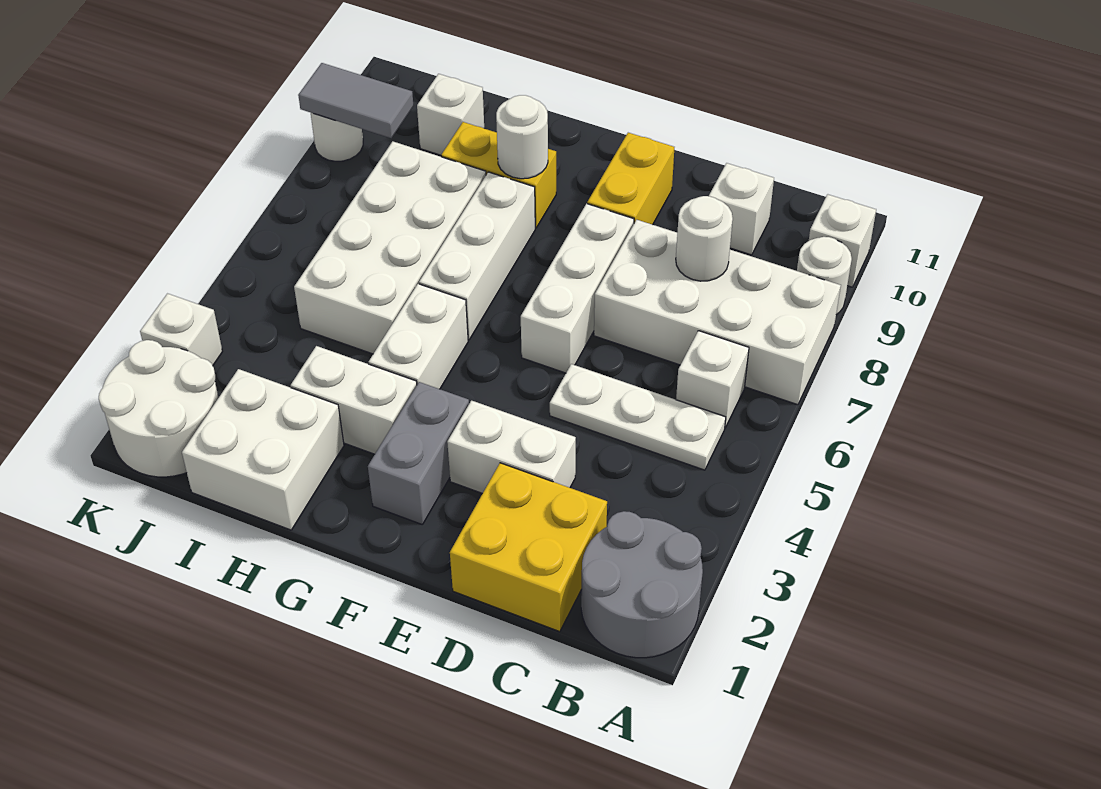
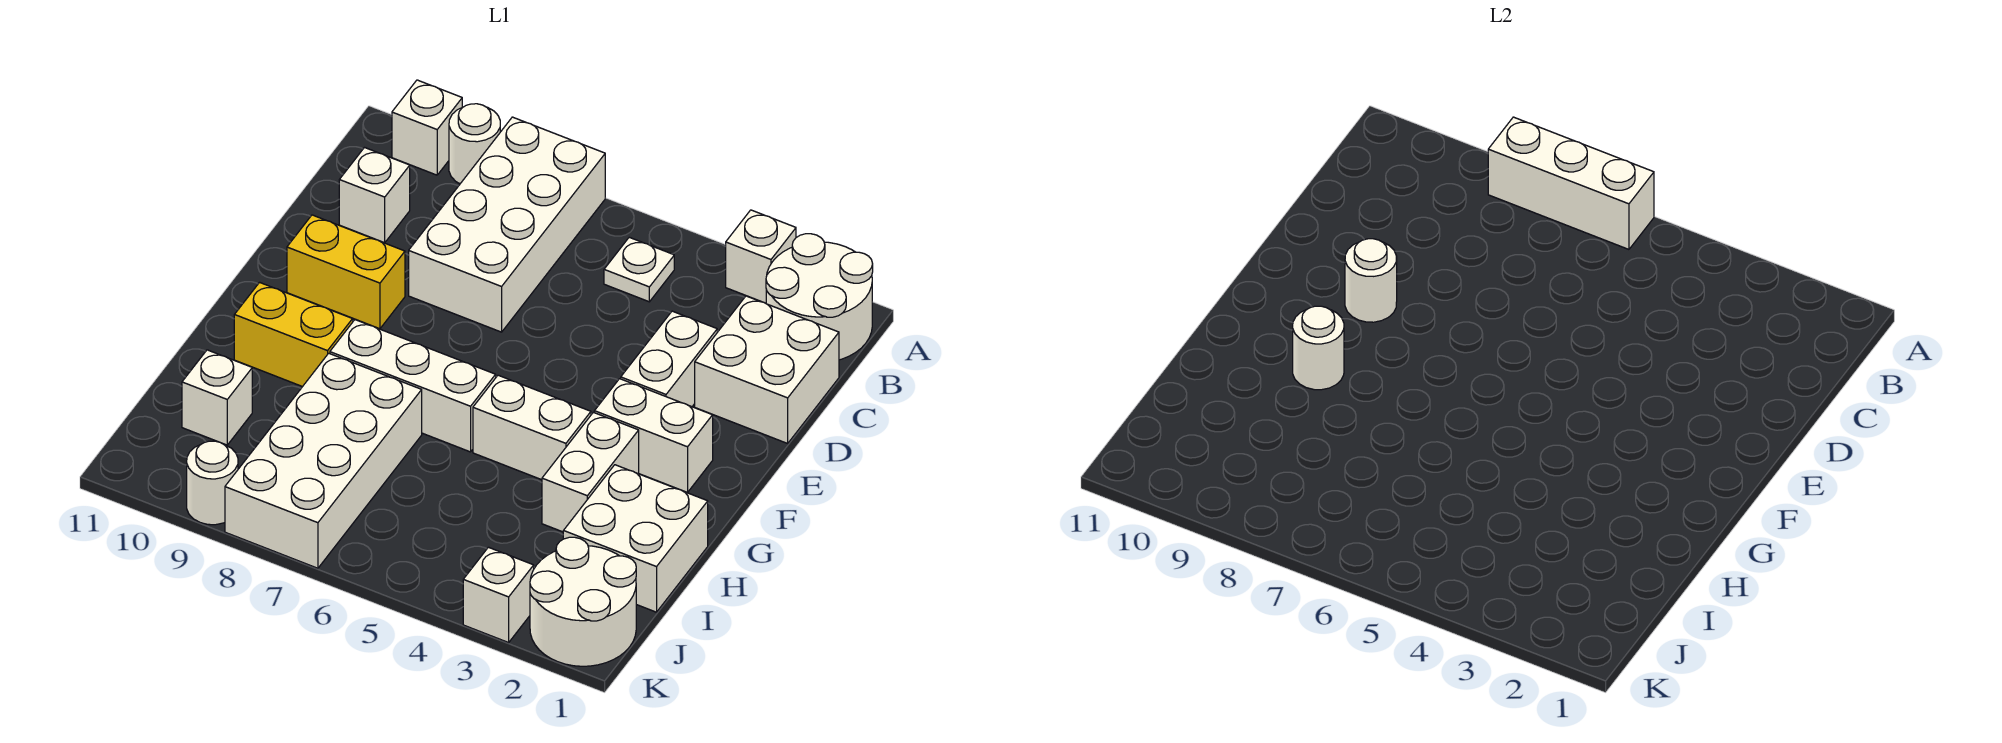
grey round brick A1:B2 level 1 -> white round brick A1:B2 level 1
white plate B5:D5 level 1 -> white plate B5 level 1
white brick B6 level 1 -> white brick A3 level 1
yellow brick C1:D2 level 1 -> white brick C1:D2 level 1
white round brick C8 level 2 -> white round brick E9 level 2
white brick E6:E8 level 1 -> white brick A6:A8 level 2
grey brick F2:F3 level 1 -> white brick F2:F3 level 1
yellow brick G9:H9 level 1 -> yellow brick G9:G10 level 1
white brick H5:I8 level 1 -> white brick H7:K8 level 1
grey tile J9:K9 level 2 -> none

